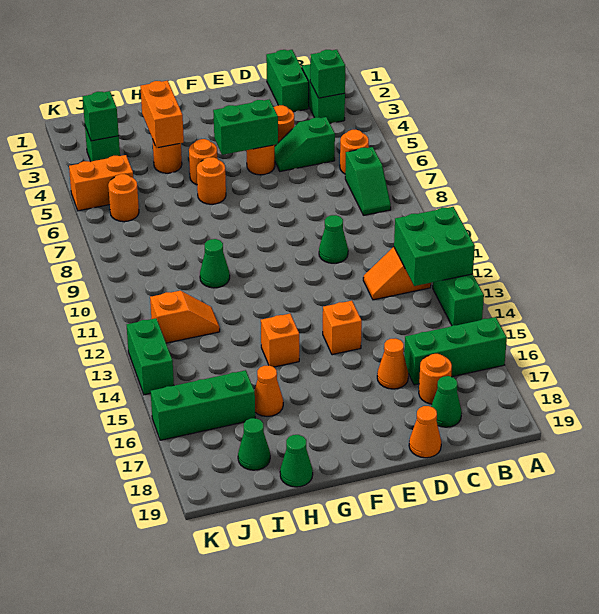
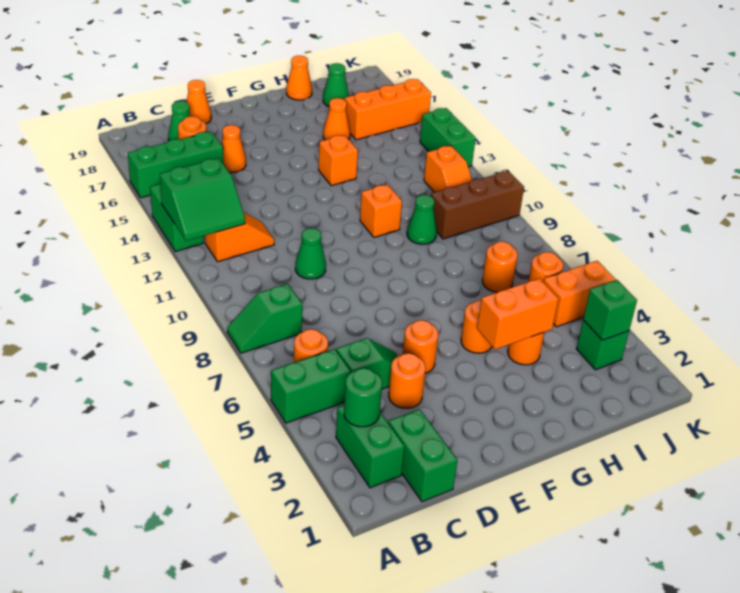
green brick A12:B13 level 2 -> green slope A12:B13 level 2 top 13
green brick B3 level 2 -> green round brick B3 level 2
green slope B7:B8 level 1 top 7 -> green slope A8:B8 level 1 top B
green brick E5:F5 level 2 -> green brick A5:B5 level 1
orange brick E14 level 1 -> orange brick G11 level 1
orange round brick G6 level 1 -> orange round brick I7 level 1
orange brick H3:H4 level 2 -> orange brick G4:H4 level 2
green cone H19 level 1 -> orange cone H19 level 1
none -> brown brick I10:K10 level 1
orange slope I12:J12 level 1 top J -> orange slope J11:J12 level 1 top 12
green brick I16:K16 level 1 -> orange brick I16:K16 level 1

